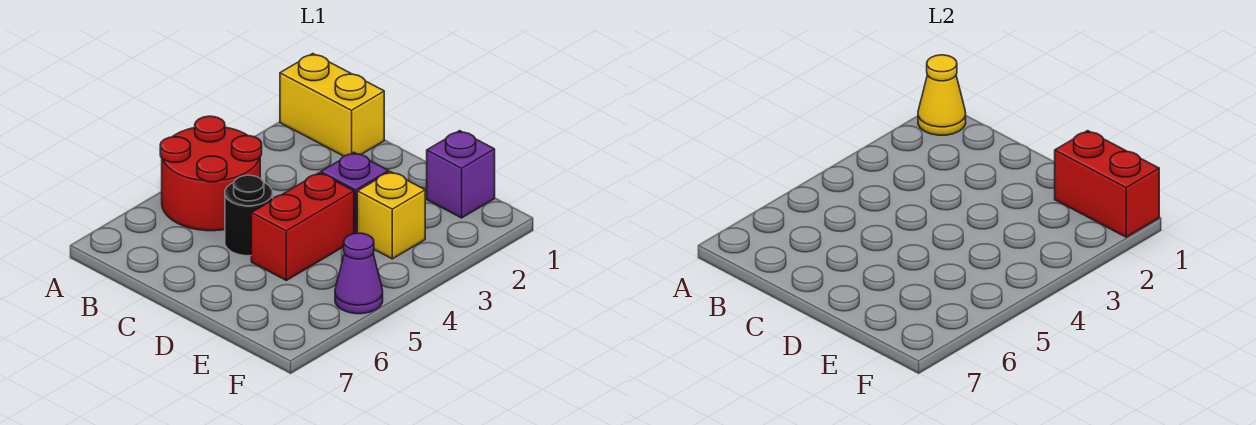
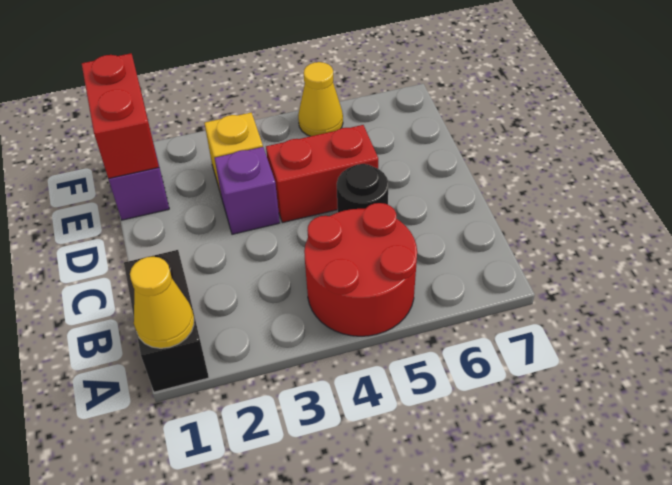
yellow brick A1:B1 level 1 -> black brick A1:B1 level 1
purple cone F5 level 1 -> yellow cone F5 level 1

